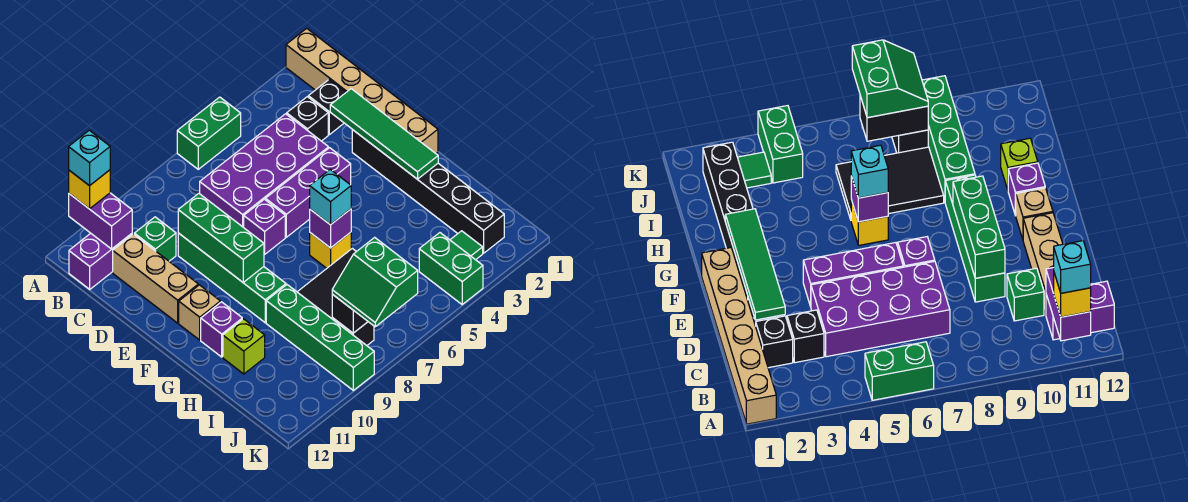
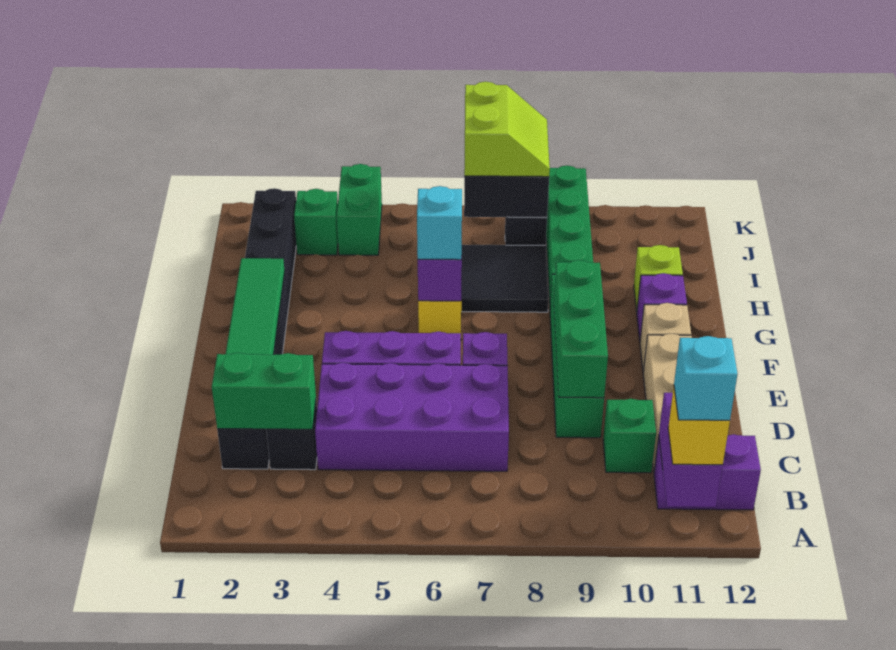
tan brick A1:F1 level 1 -> none
green brick A5:A6 level 1 -> green brick C2:C3 level 2
green tile J3 level 1 -> green brick J3 level 1
green slope J7:K8 level 3 top 7 -> lime slope J7:K8 level 3 top 7

